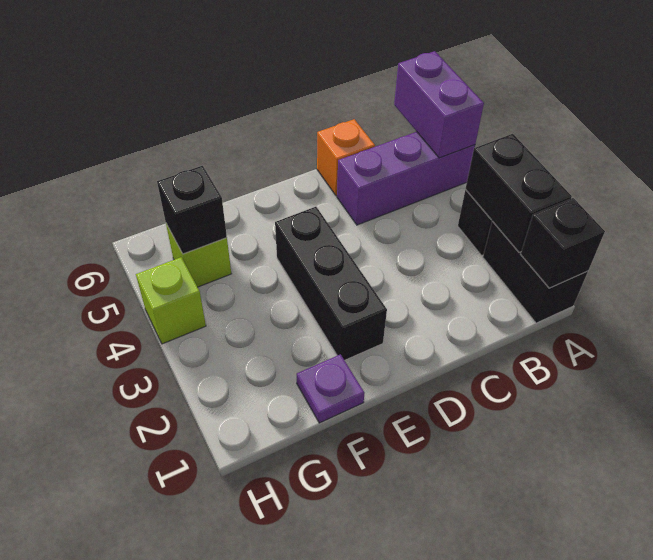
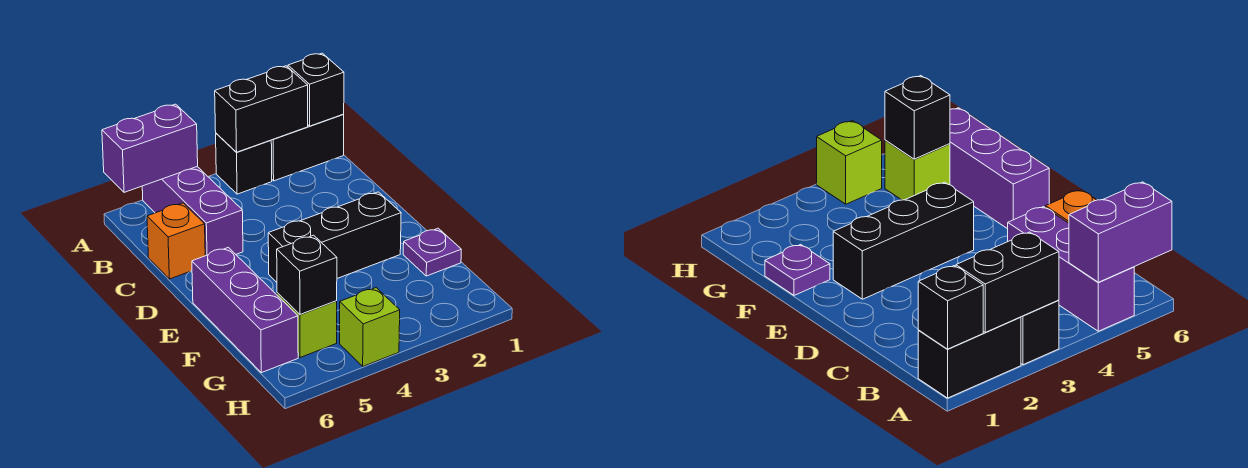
none -> purple brick E6:G6 level 1

